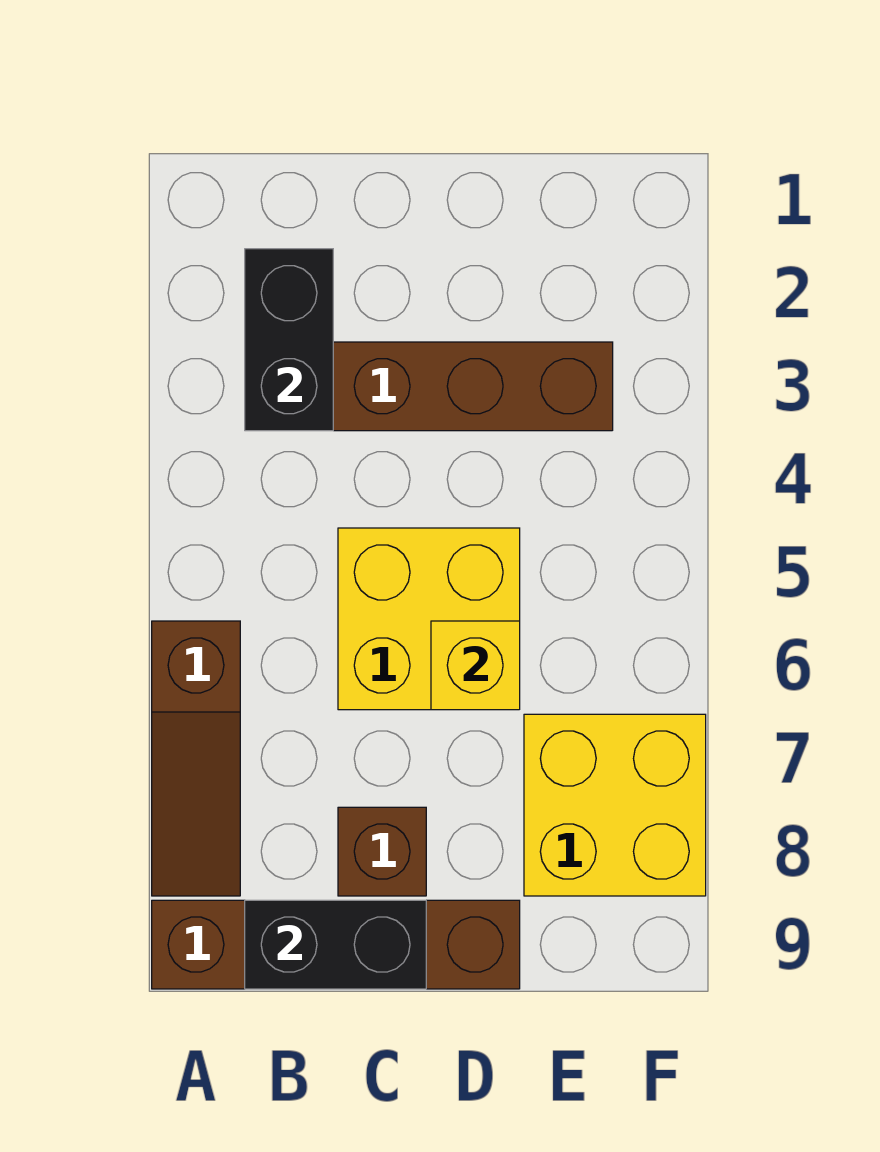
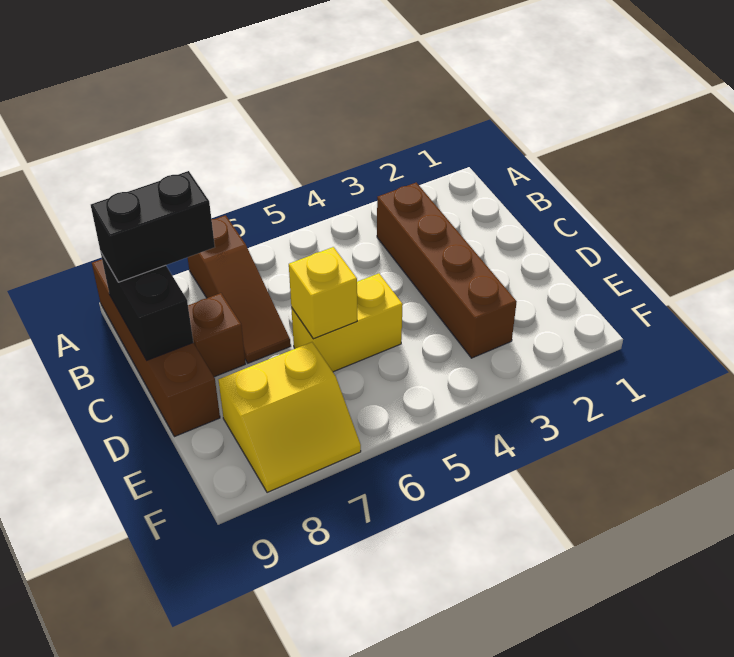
brown slope A6:A8 level 1 top 6 -> brown slope A7:C7 level 1 top A
black brick B2:B3 level 2 -> black brick B8:B9 level 3
yellow brick C5:D6 level 1 -> yellow brick D5:D6 level 1
yellow brick E7:F8 level 1 -> yellow slope E7:F8 level 1 top E

